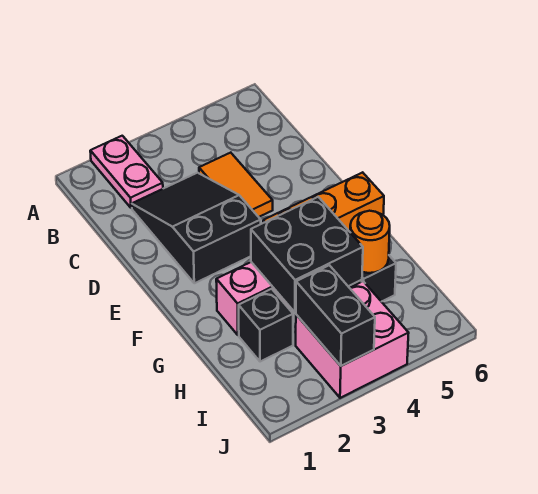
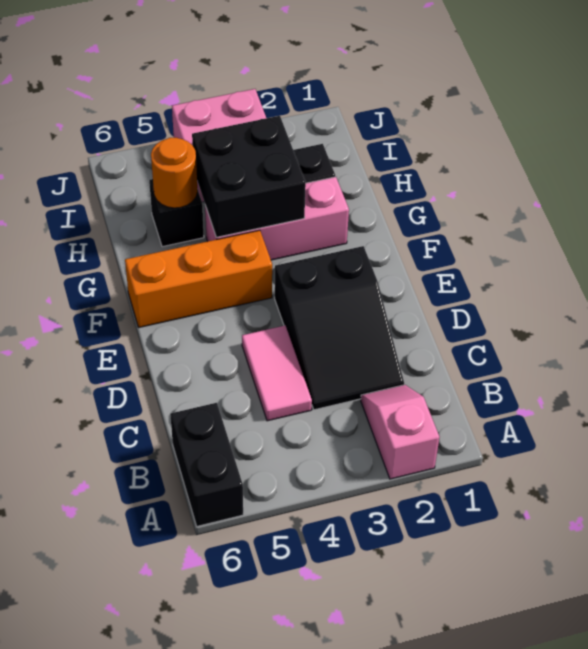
pink plate A2:B2 level 1 -> pink slope A2:B2 level 1 top A
orange tile C4:D4 level 1 -> pink tile C4:D4 level 1
black brick I3:J3 level 2 -> black brick A6:B6 level 1

